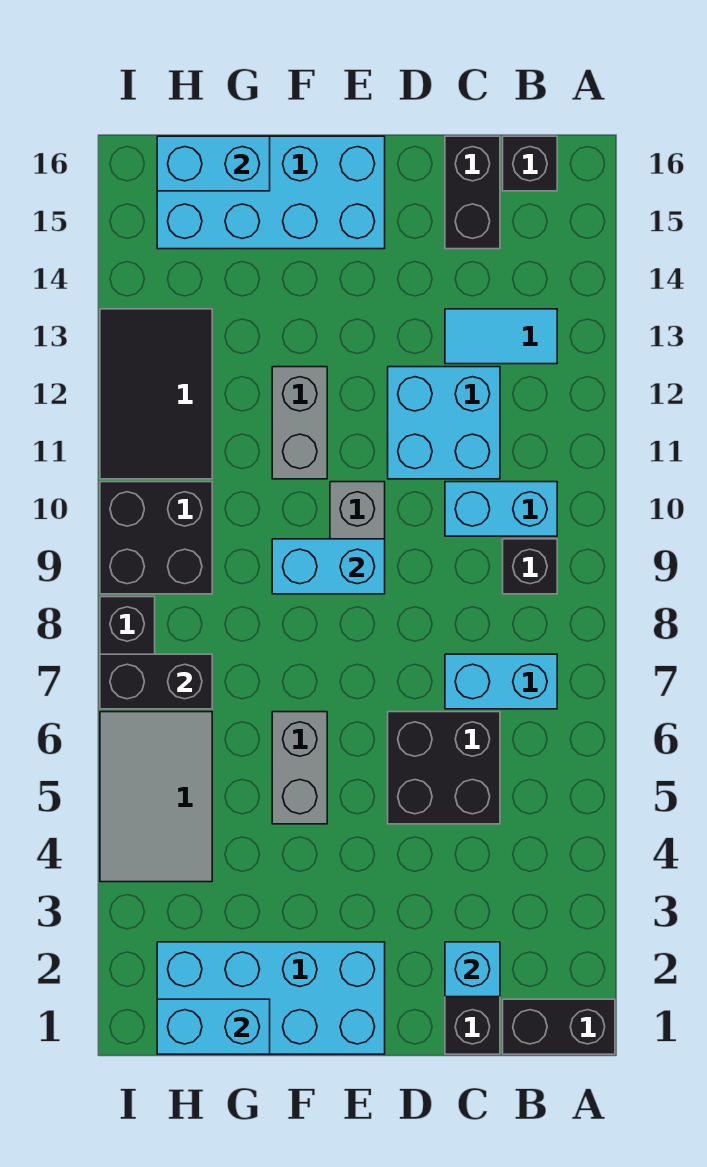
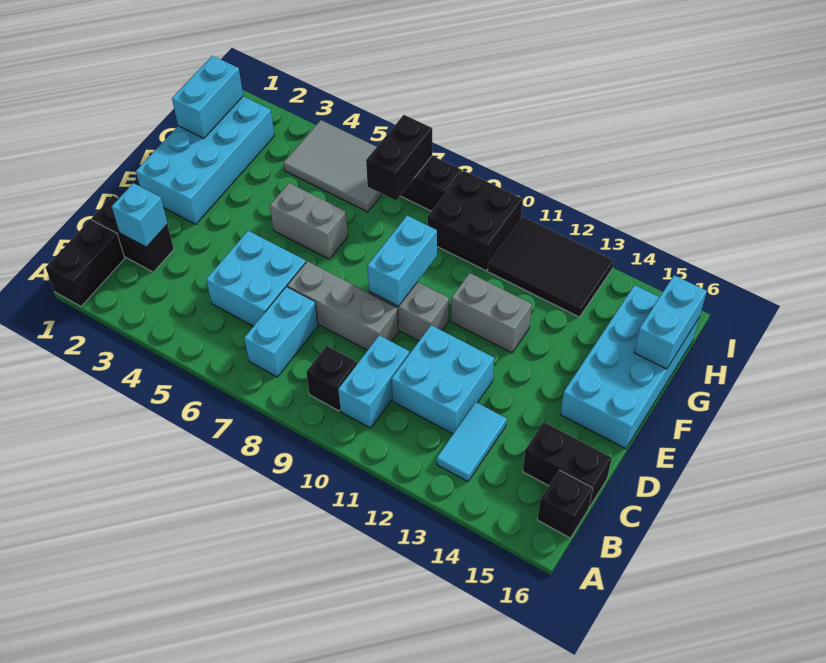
black brick C5:D6 level 1 -> cyan brick C5:D6 level 1
none -> grey brick D7:D9 level 1

